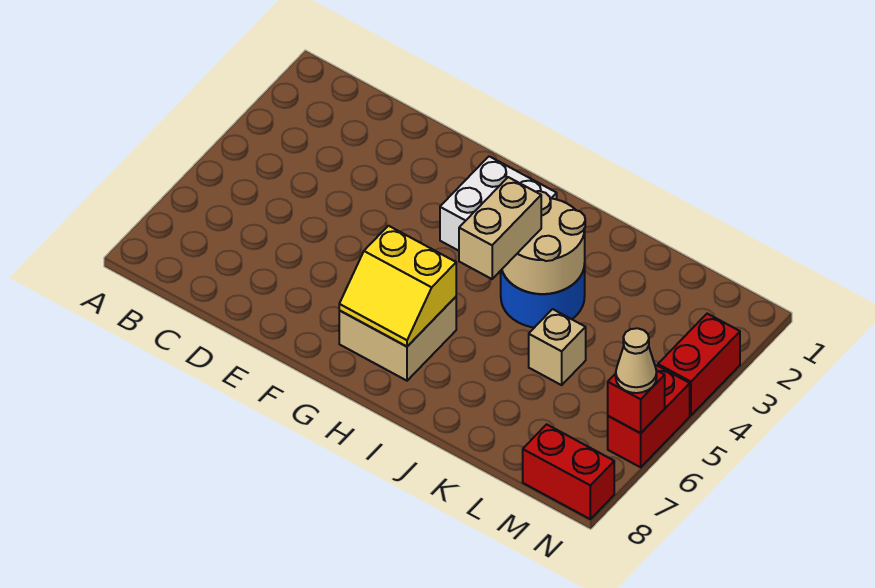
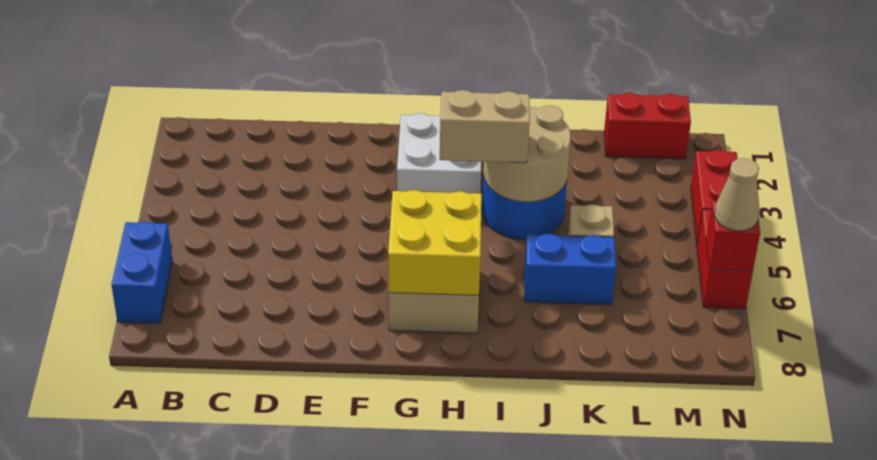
none -> blue brick A6:A7 level 1
yellow slope G6:H7 level 2 top 6 -> yellow brick G6:H7 level 2
tan brick I4:I5 level 3 -> tan brick H4:I4 level 3
none -> blue brick J6:K6 level 1
red brick M8:N8 level 1 -> red brick L1:M1 level 1

